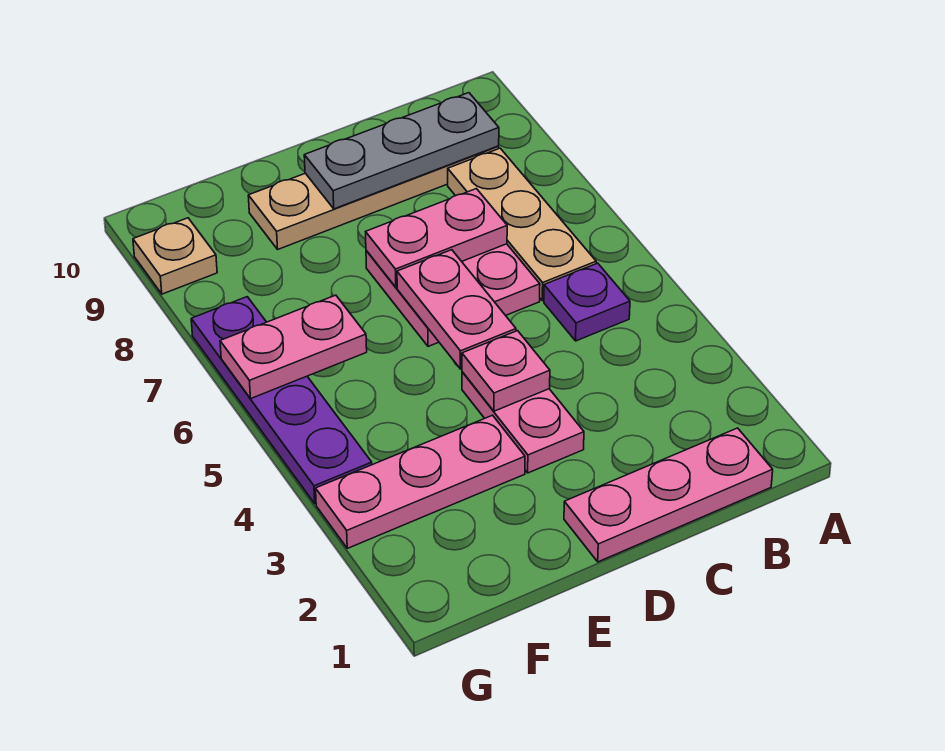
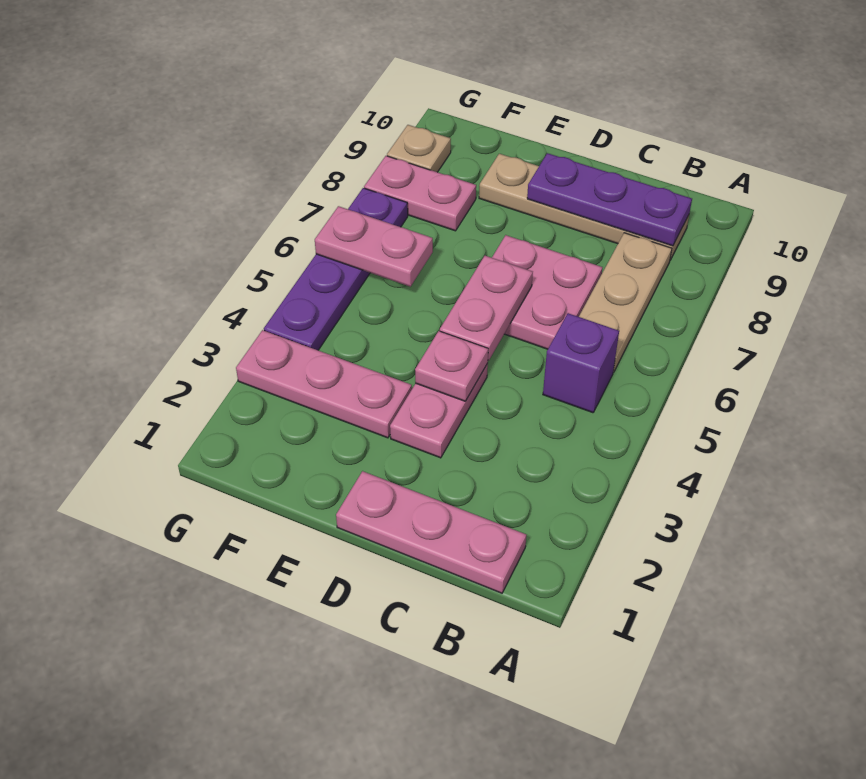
purple plate B5 level 1 -> purple brick B5 level 1
grey plate B9:D9 level 2 -> purple plate B9:D9 level 2
pink plate C7:D7 level 2 -> pink plate F8:G8 level 1

